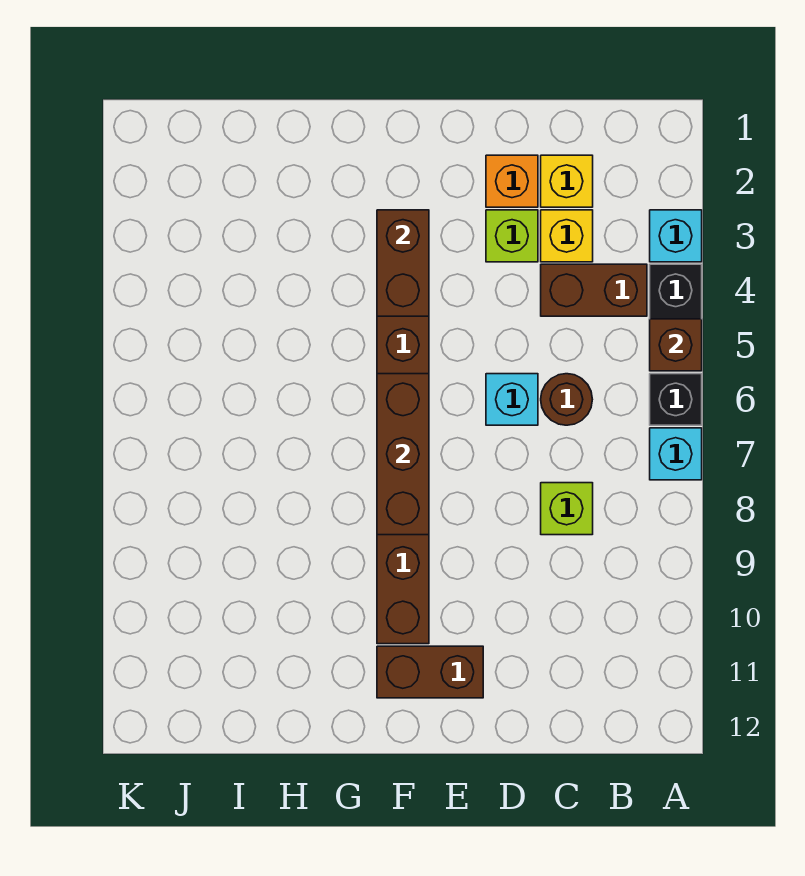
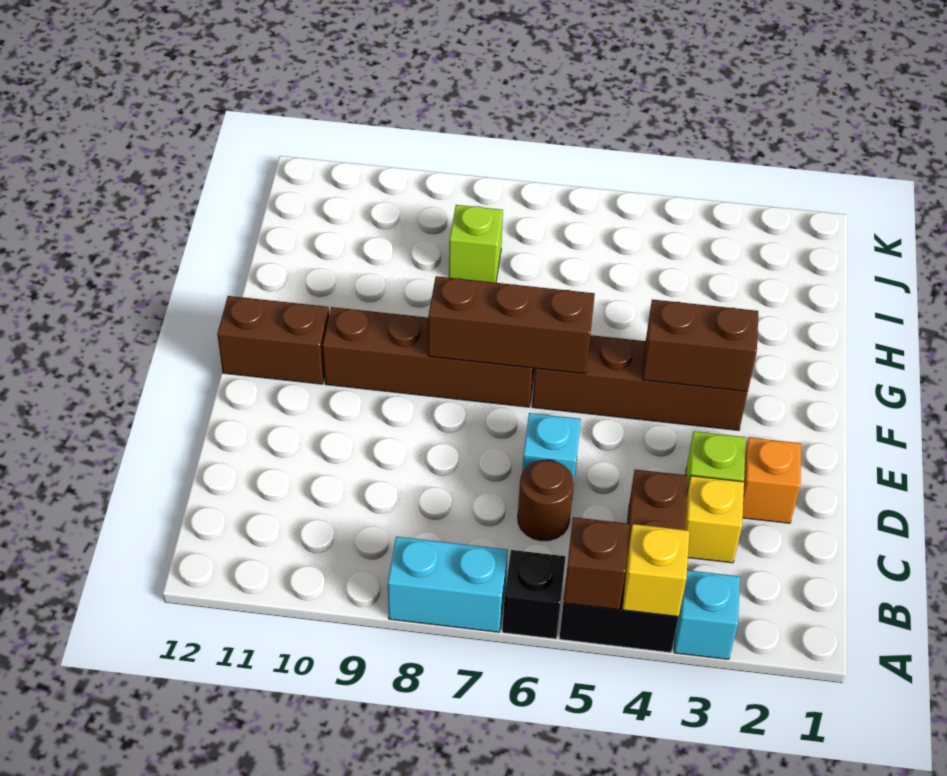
cyan brick A7 level 1 -> cyan brick A7:A8 level 1
yellow brick C2 level 1 -> yellow brick A4 level 2
lime brick C8 level 1 -> lime brick I8 level 1
brown brick E11:F11 level 1 -> brown brick F11:F12 level 1

